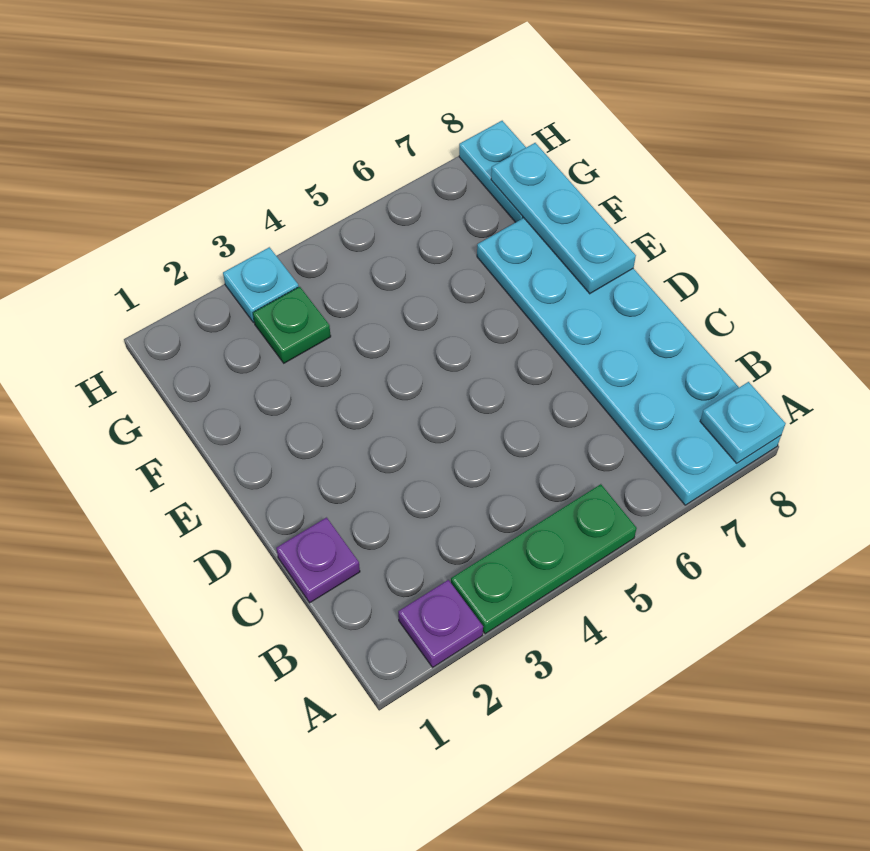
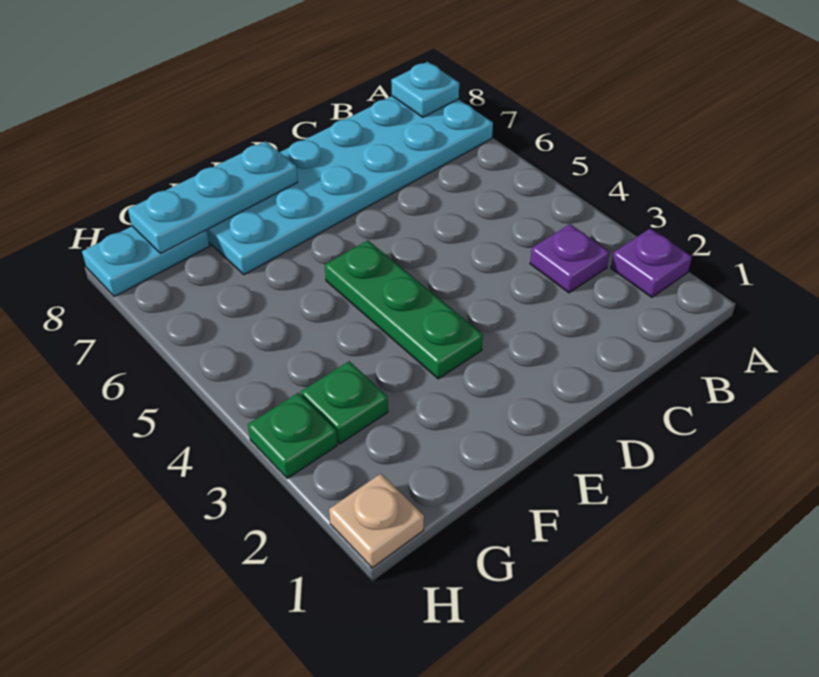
green plate A3:A5 level 1 -> green plate E3:E5 level 1
purple plate C1 level 1 -> purple plate B3 level 1
none -> tan plate H1 level 1
cyan plate H3 level 1 -> green plate H3 level 1

